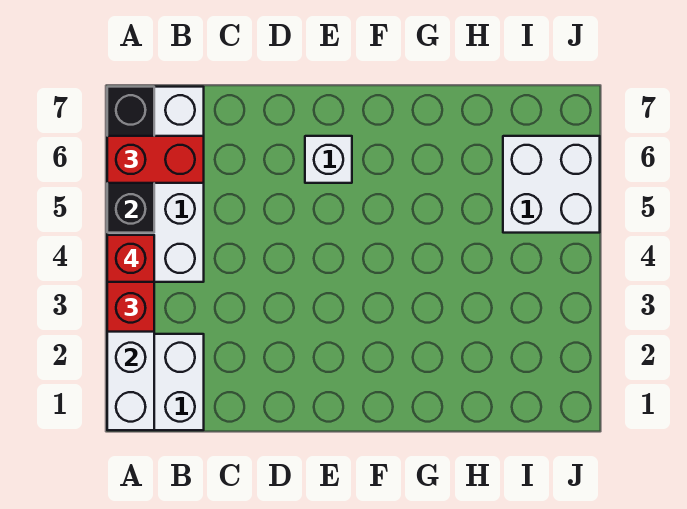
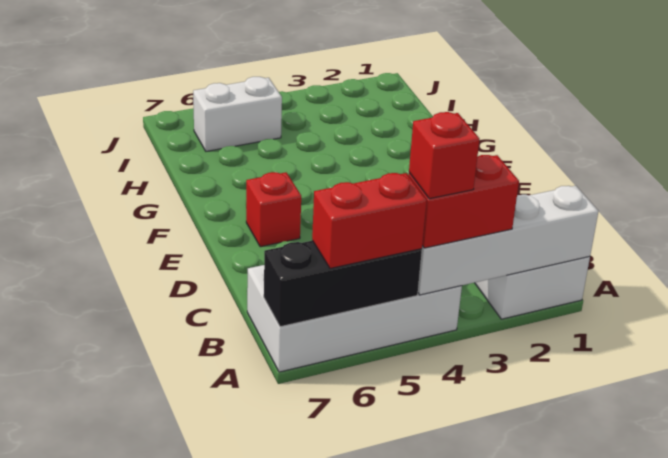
red brick A6:B6 level 3 -> red brick A5:A6 level 3
white brick E6 level 1 -> red brick E6 level 1
white brick I5:J6 level 1 -> white brick I5:I6 level 1

